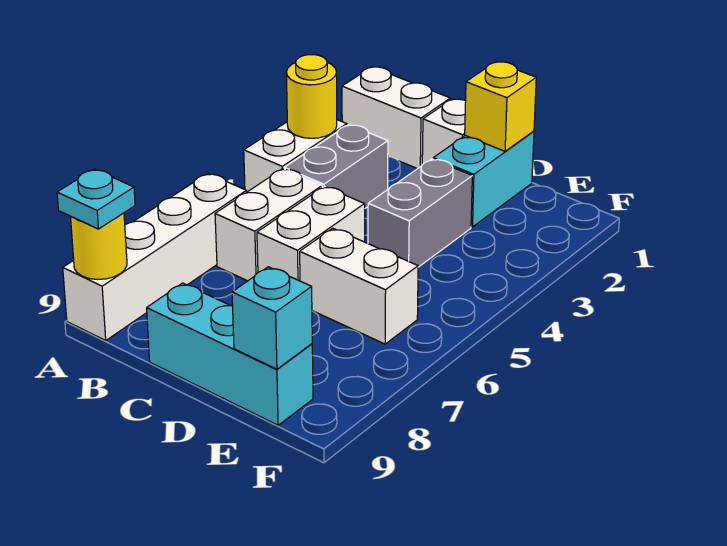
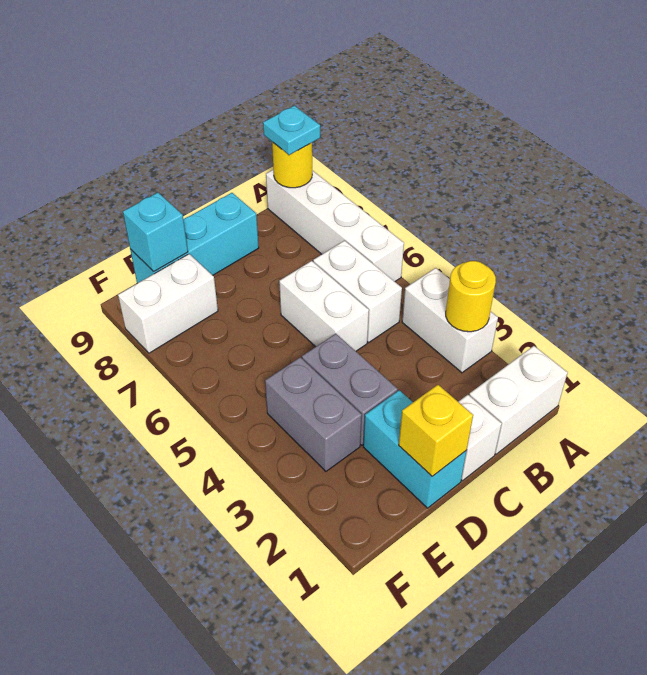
grey brick B3:B4 level 1 -> grey brick E3:E4 level 1
white brick D6:E6 level 1 -> white brick E8:F8 level 1

